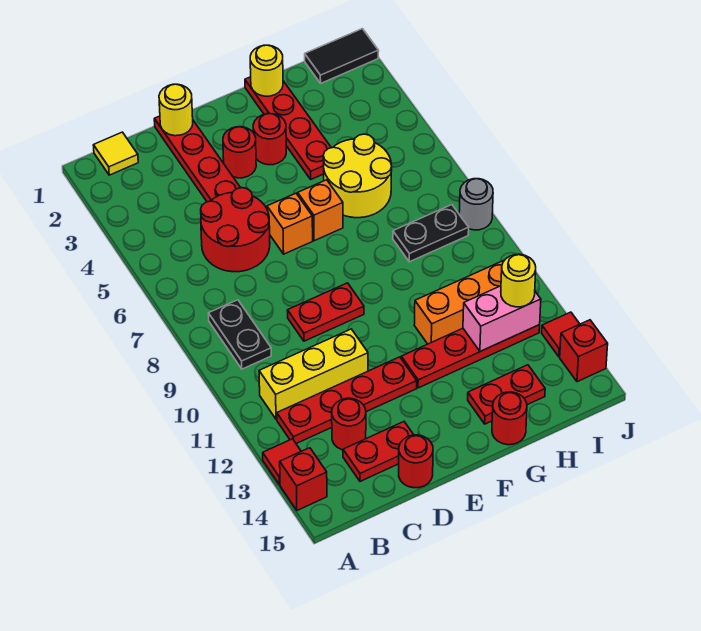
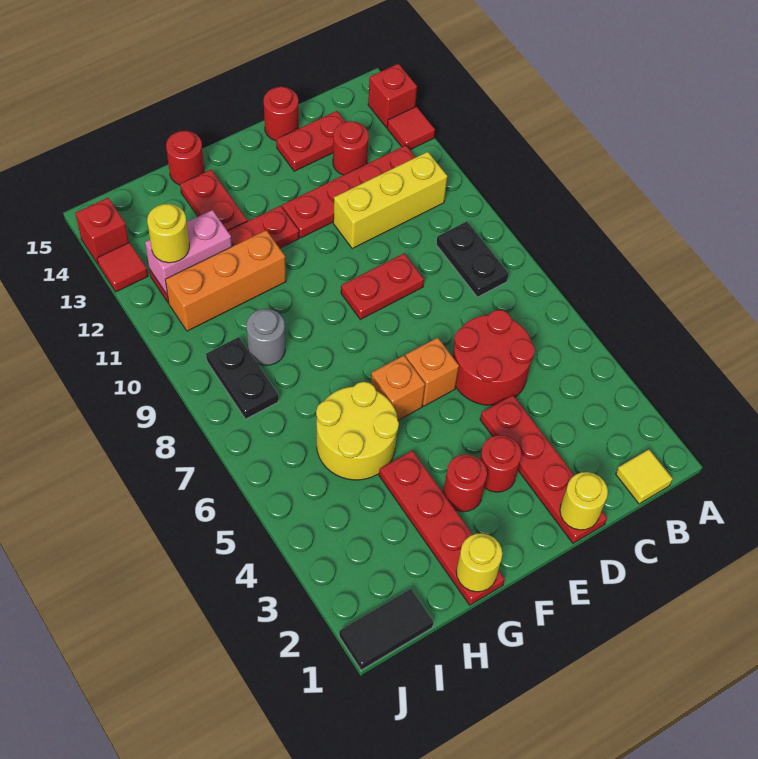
red plate G14:H14 level 1 -> red plate G13:G14 level 1
black plate H8:I8 level 1 -> black plate I8:I9 level 1
grey round brick J8 level 1 -> grey round brick H9 level 1

